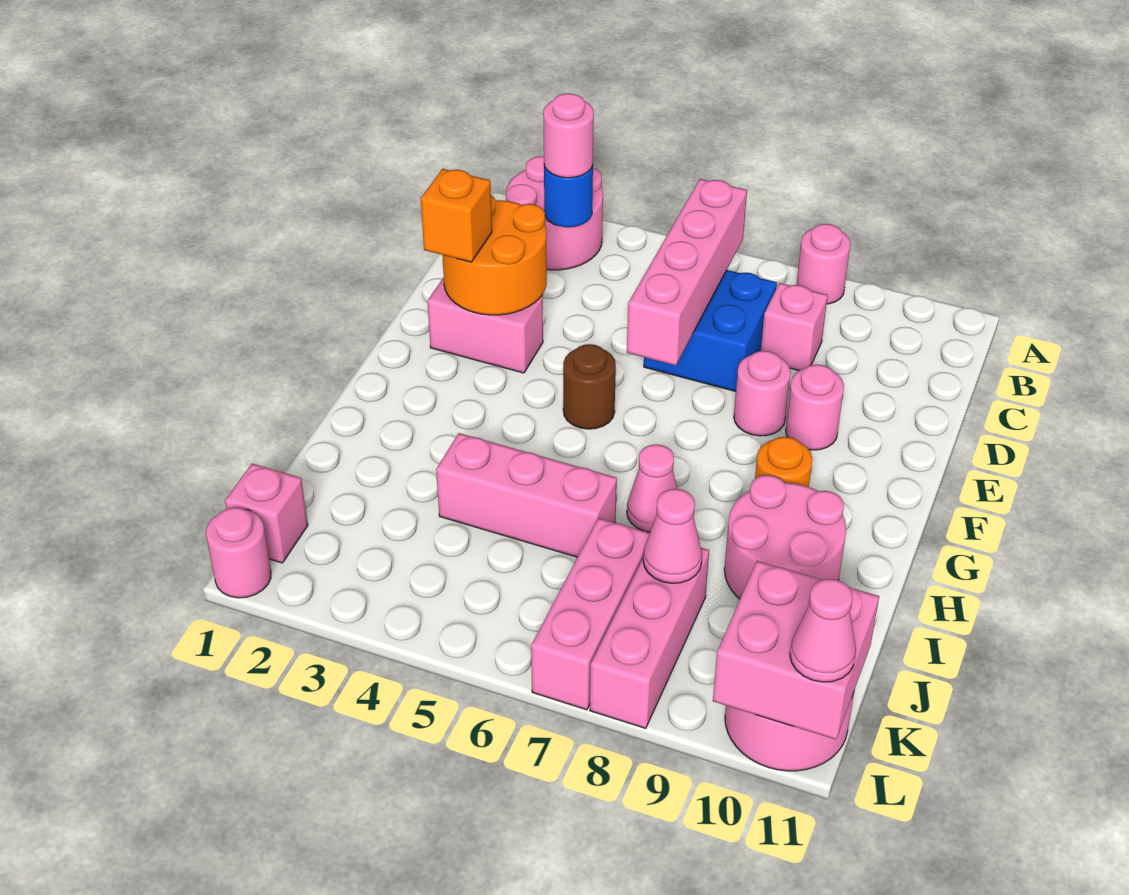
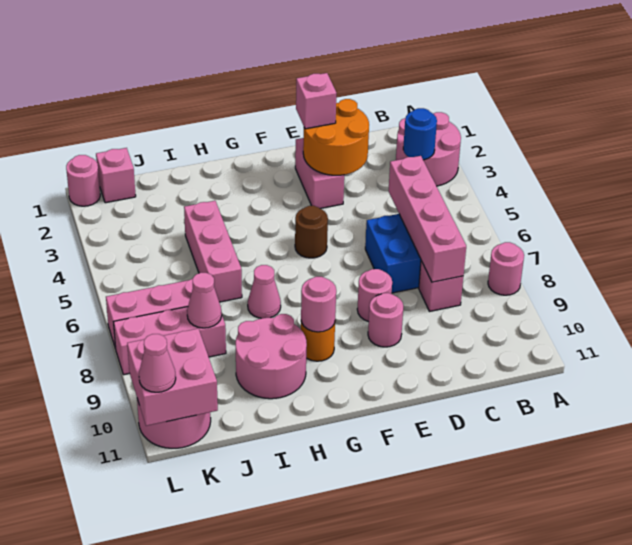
pink round brick B3 level 3 -> pink round brick G9 level 2
pink brick B6:E6 level 2 -> pink brick C5:C8 level 2
orange brick E2 level 3 -> pink brick E2 level 3

